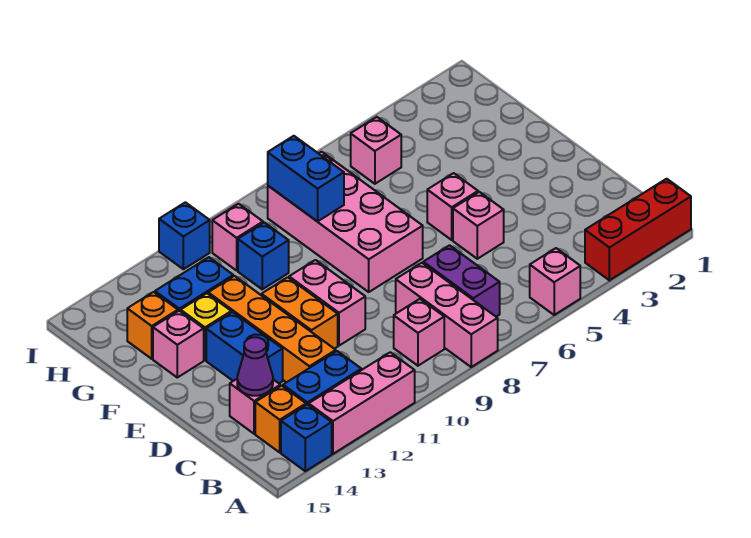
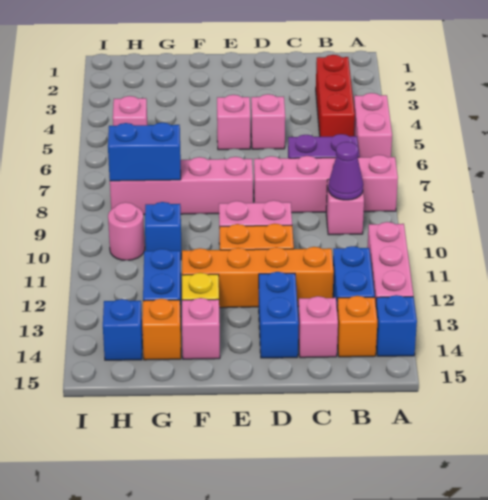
red brick A1:A3 level 1 -> red brick B3:B5 level 1
pink brick A5 level 1 -> pink brick A5:A6 level 1
pink brick A8:C8 level 1 -> pink brick A8:D8 level 1
purple cone C14 level 2 -> purple cone B9 level 2
blue brick D13:E13 level 1 -> blue brick D13:D14 level 1
pink brick E7:H8 level 1 -> pink brick E8:H8 level 1
pink brick H10 level 1 -> pink round brick H10 level 1
blue brick I11 level 1 -> blue brick H14 level 1

